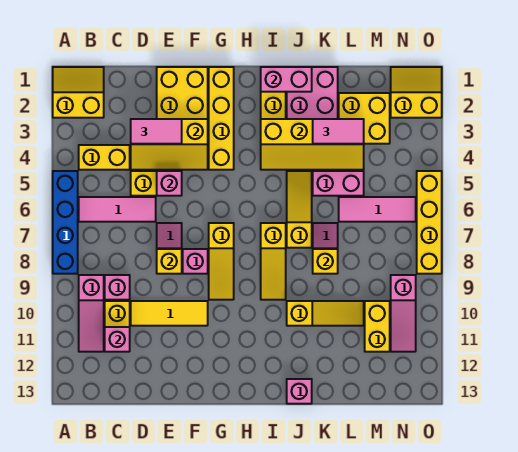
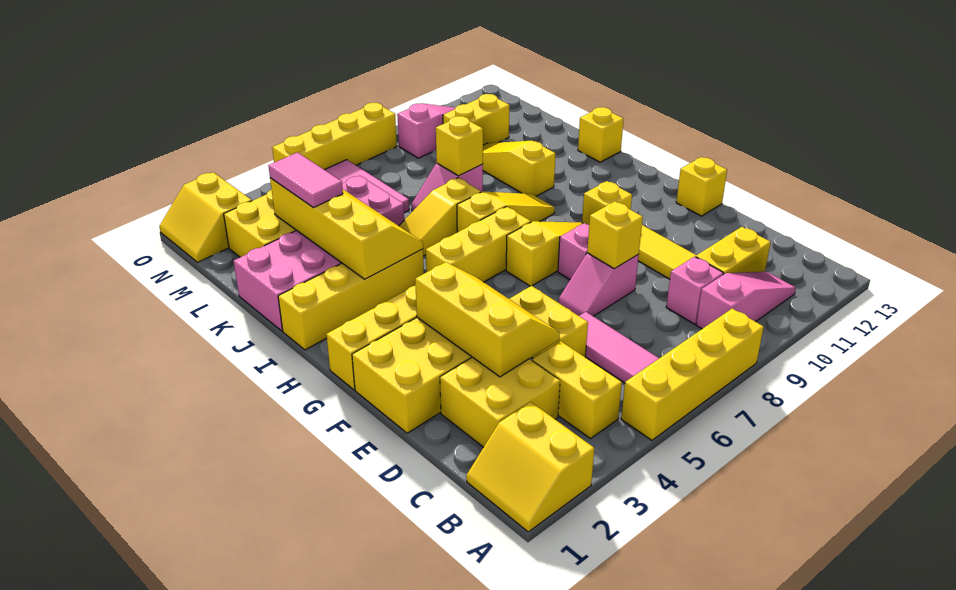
blue brick A5:A8 level 1 -> yellow brick A5:A8 level 1
none -> yellow brick C2:D3 level 1
pink brick C11 level 2 -> none
pink tile D3:E3 level 3 -> none
pink brick E5 level 2 -> none
none -> yellow brick F13 level 1
none -> yellow brick G10 level 1
none -> yellow brick H5:H7 level 1
pink brick I1:J1 level 2 -> none
pink brick J13 level 1 -> yellow brick J13 level 1

